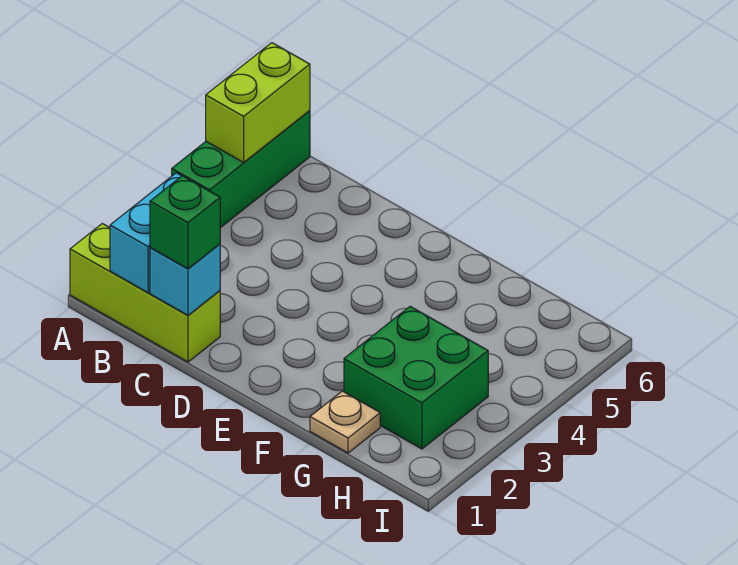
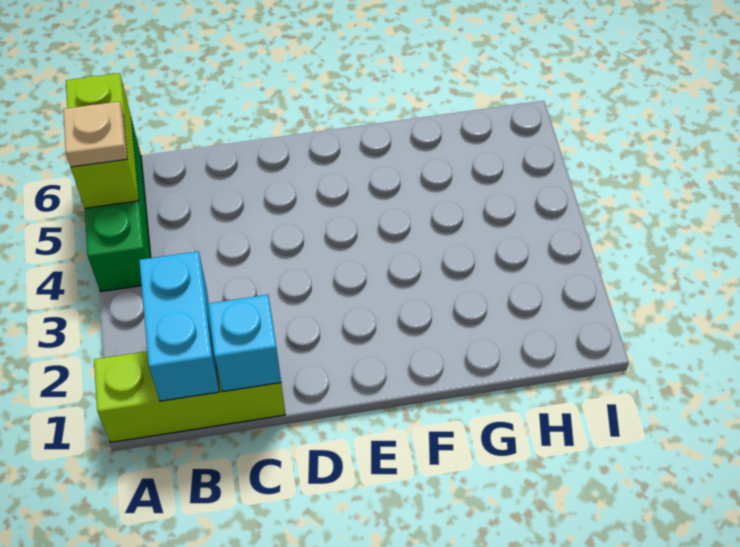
green brick C1 level 3 -> none
tan plate G1 level 1 -> tan plate A5 level 3
green brick G2:H3 level 1 -> none

